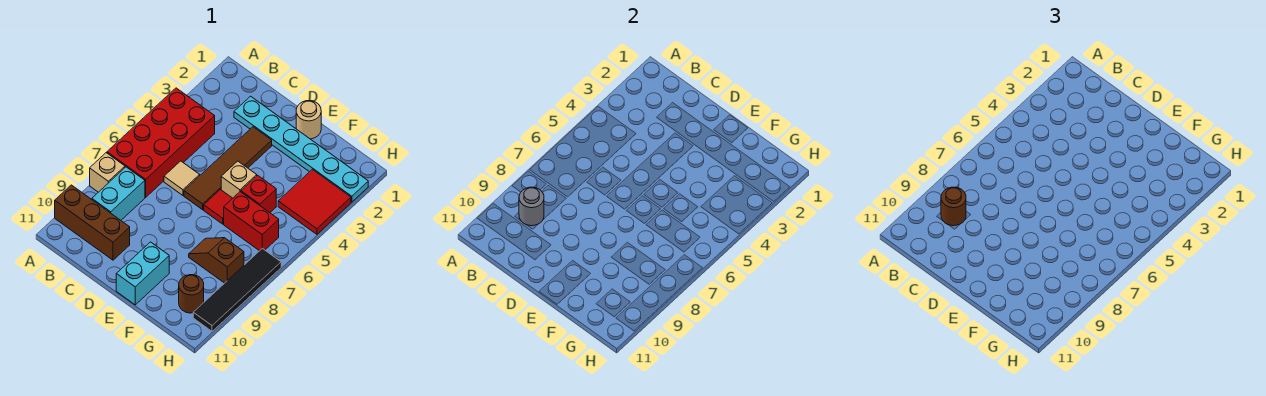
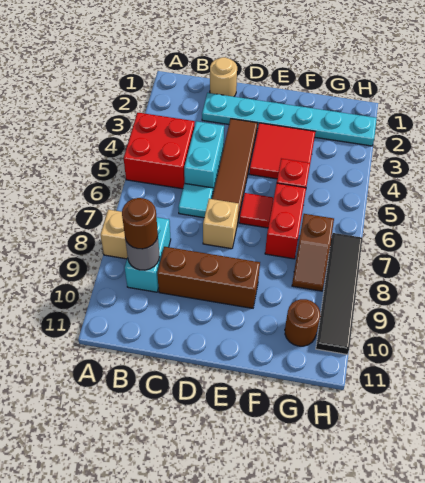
red brick A4:B7 level 1 -> red brick A4:B5 level 1
brown brick A10:C10 level 1 -> brown brick C9:E9 level 1
tan tile C6 level 1 -> cyan tile C6 level 1
tan round brick E1 level 1 -> tan round brick C1 level 1
tan brick E5 level 1 -> tan brick D7 level 1
cyan brick E10:E11 level 1 -> cyan brick C4:C5 level 1
red brick F6:G6 level 1 -> red brick F6:F7 level 1
brown slope F8:G8 level 1 top G -> brown slope G7:G8 level 1 top 7
red tile G3:H4 level 1 -> red tile E3:F4 level 1

